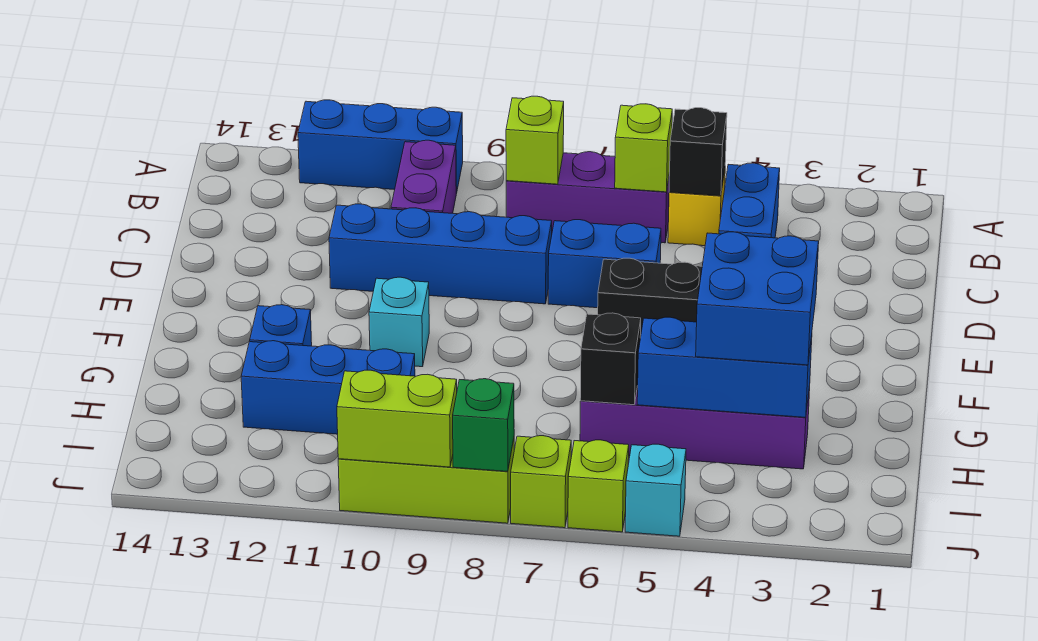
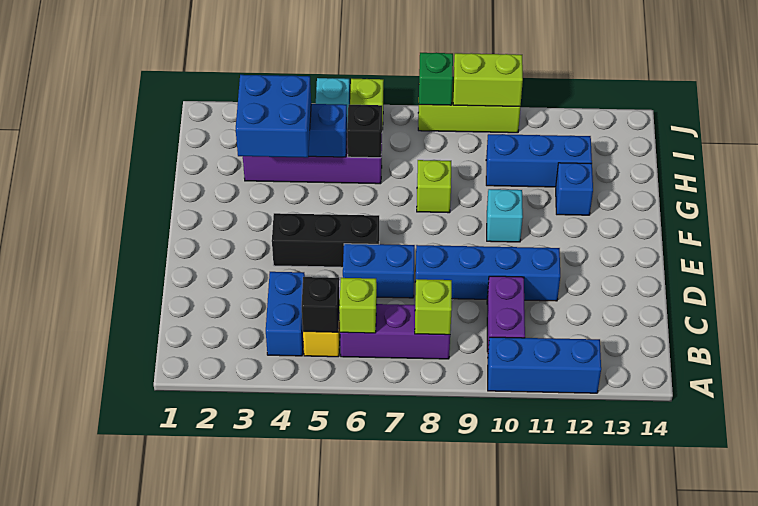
lime brick J7 level 1 -> lime brick G8 level 1

